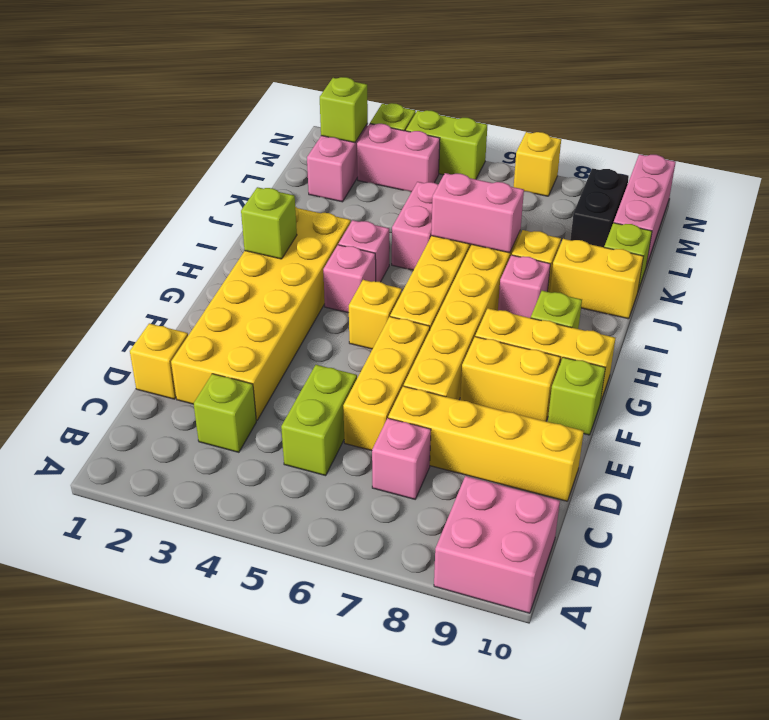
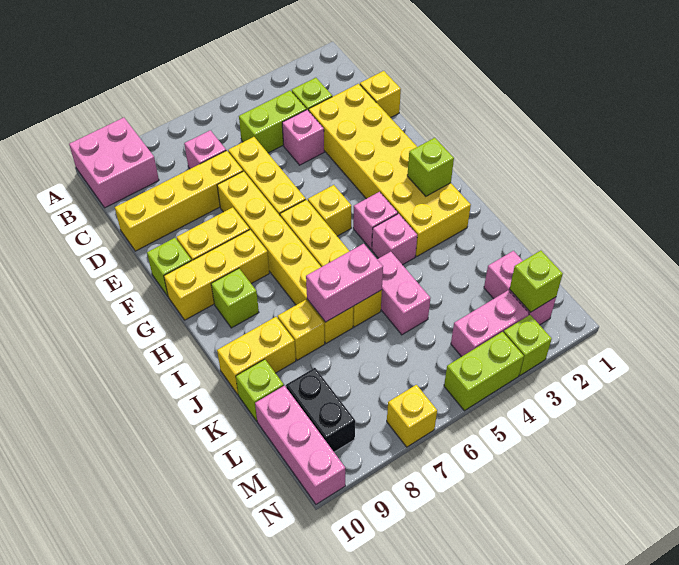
lime brick C5:D5 level 1 -> lime brick C4:C5 level 1
pink brick I8 level 1 -> pink brick D4 level 1

